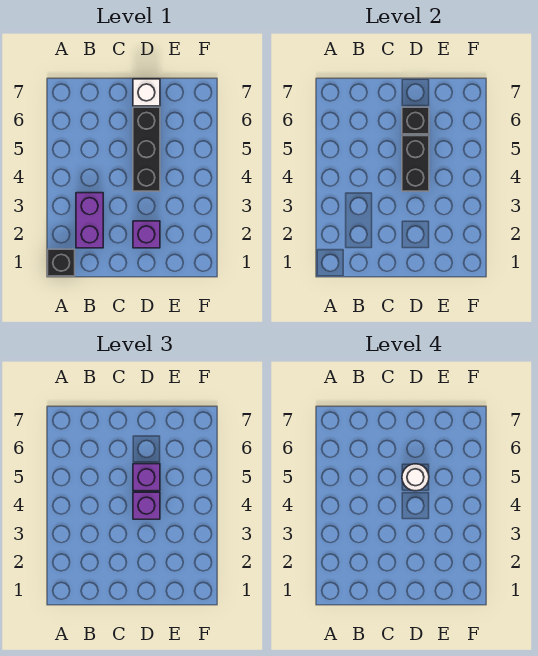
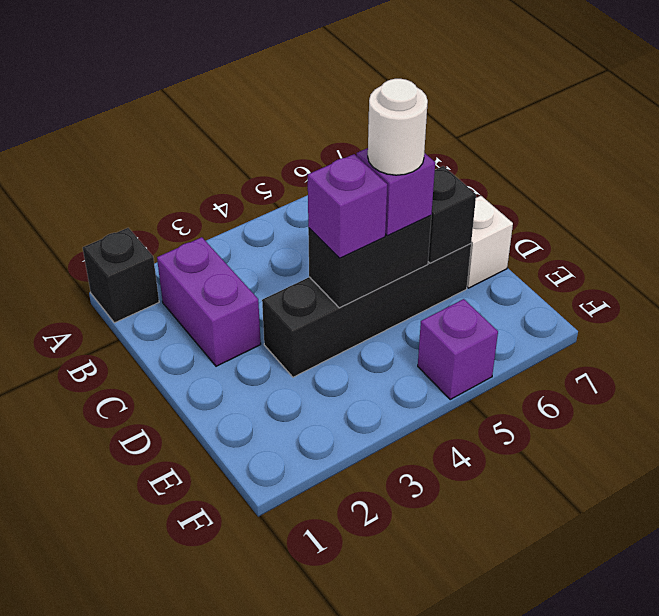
purple brick B2:B3 level 1 -> purple brick B2:C2 level 1
purple brick D2 level 1 -> purple brick F5 level 1
black brick D4:D6 level 1 -> black brick D3:D6 level 1

